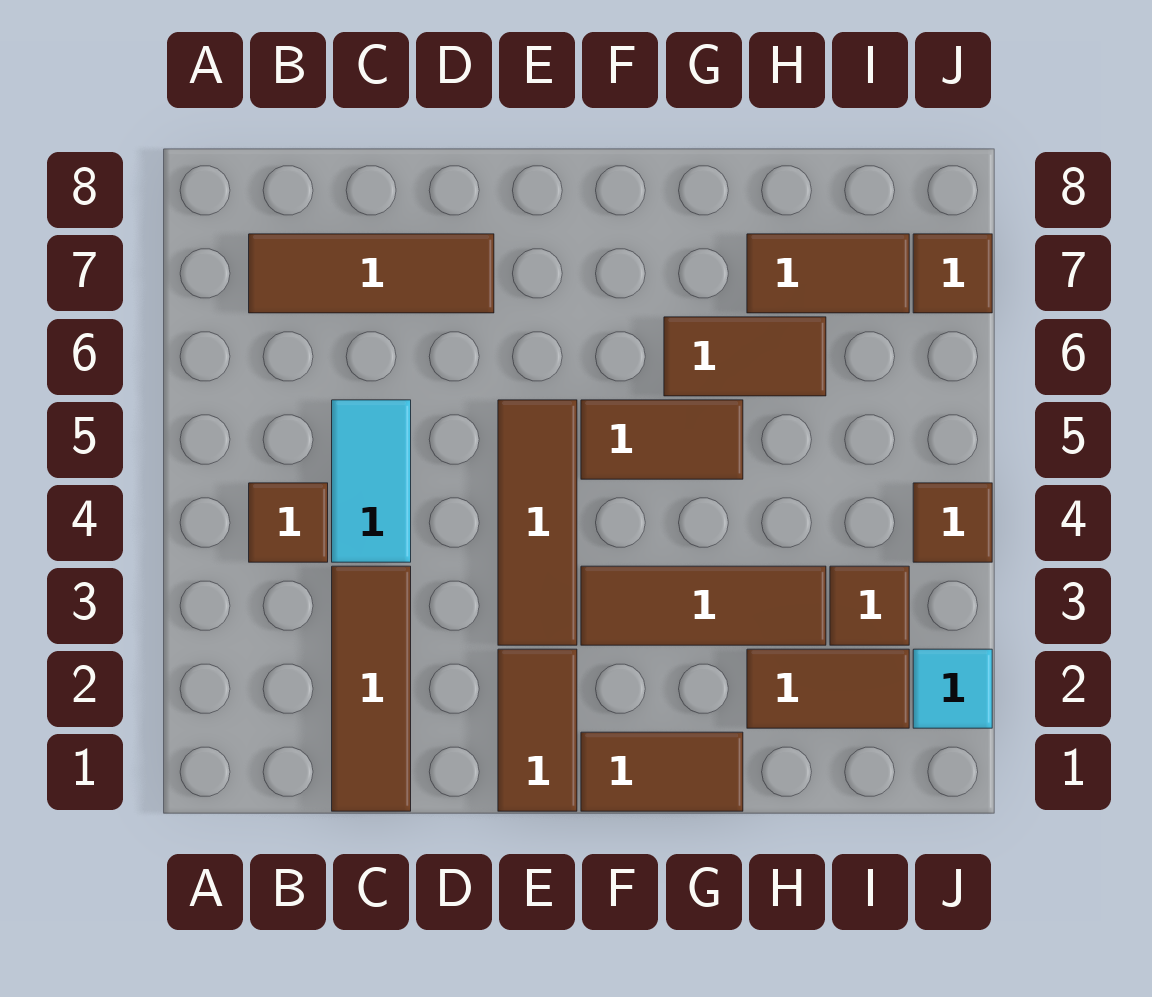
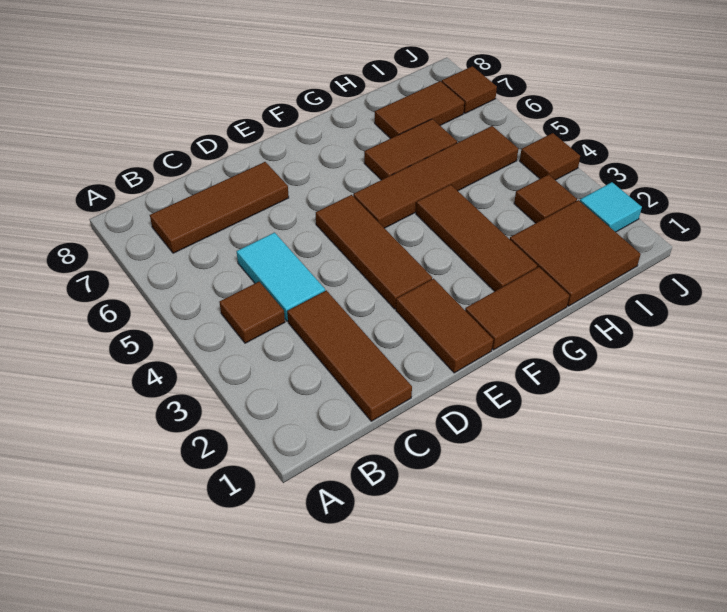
brown tile F3:H3 level 1 -> brown tile G2:G4 level 1
brown tile F5:G5 level 1 -> brown tile F5:I5 level 1
brown tile H2:I2 level 1 -> brown tile H1:I2 level 1

